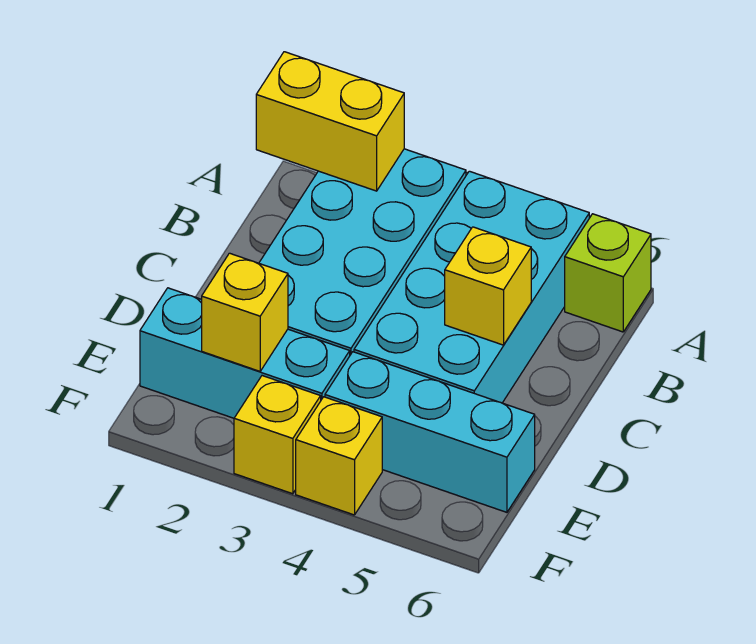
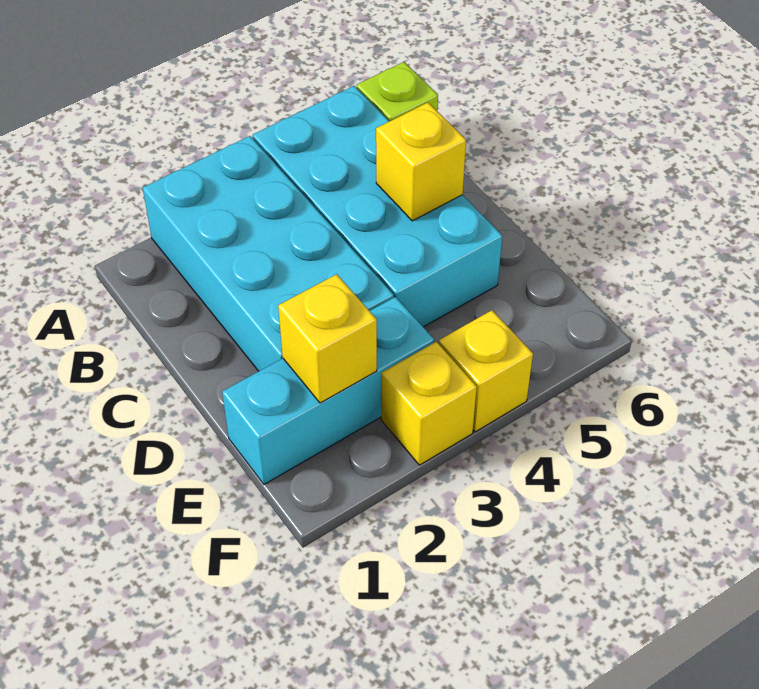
yellow brick A1:A2 level 2 -> none
cyan brick E4:E6 level 1 -> none

